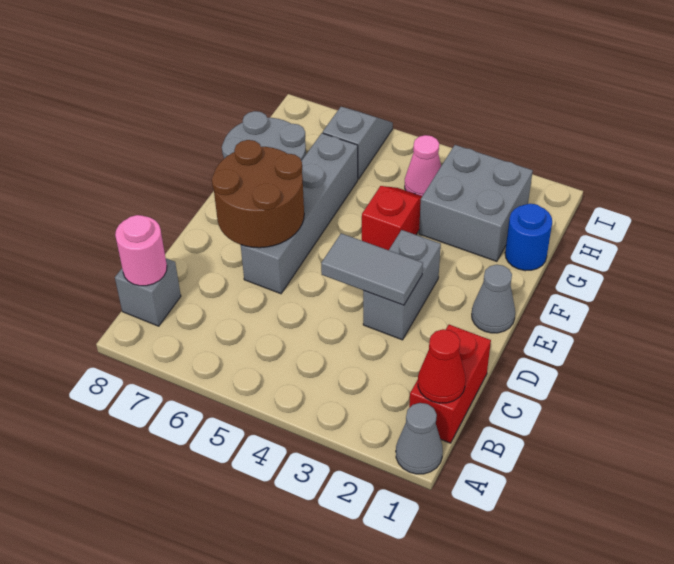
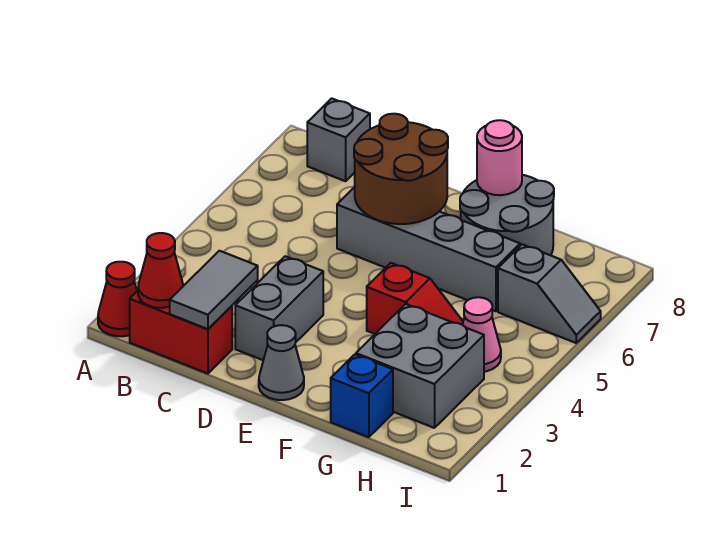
grey cone A1 level 1 -> red cone A1 level 1
pink round brick B8 level 2 -> pink round brick F8 level 2
grey brick D3:E3 level 1 -> grey brick D2:D3 level 1
grey tile D3:D4 level 2 -> grey tile C1:C2 level 2
blue round brick G1 level 1 -> blue brick G1 level 1

